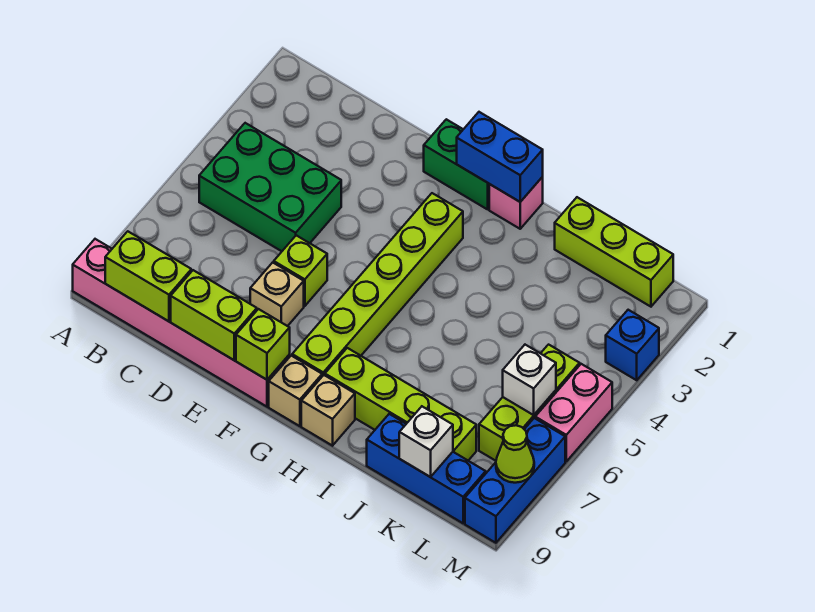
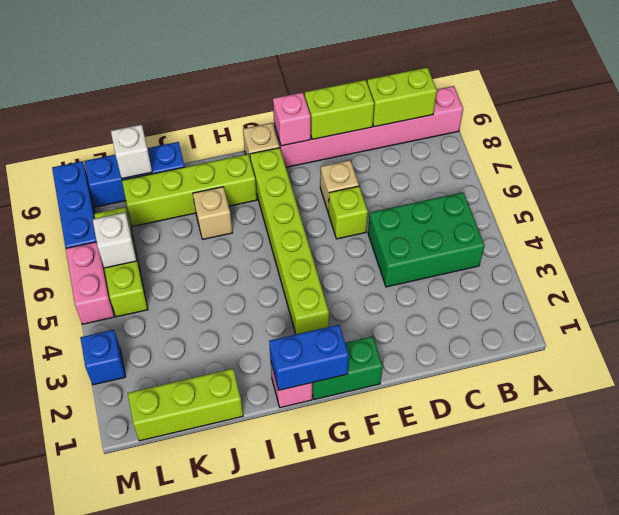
lime brick F9 level 2 -> pink brick F9 level 2
tan brick H9 level 1 -> tan brick I7 level 1
lime cone M8 level 2 -> none

